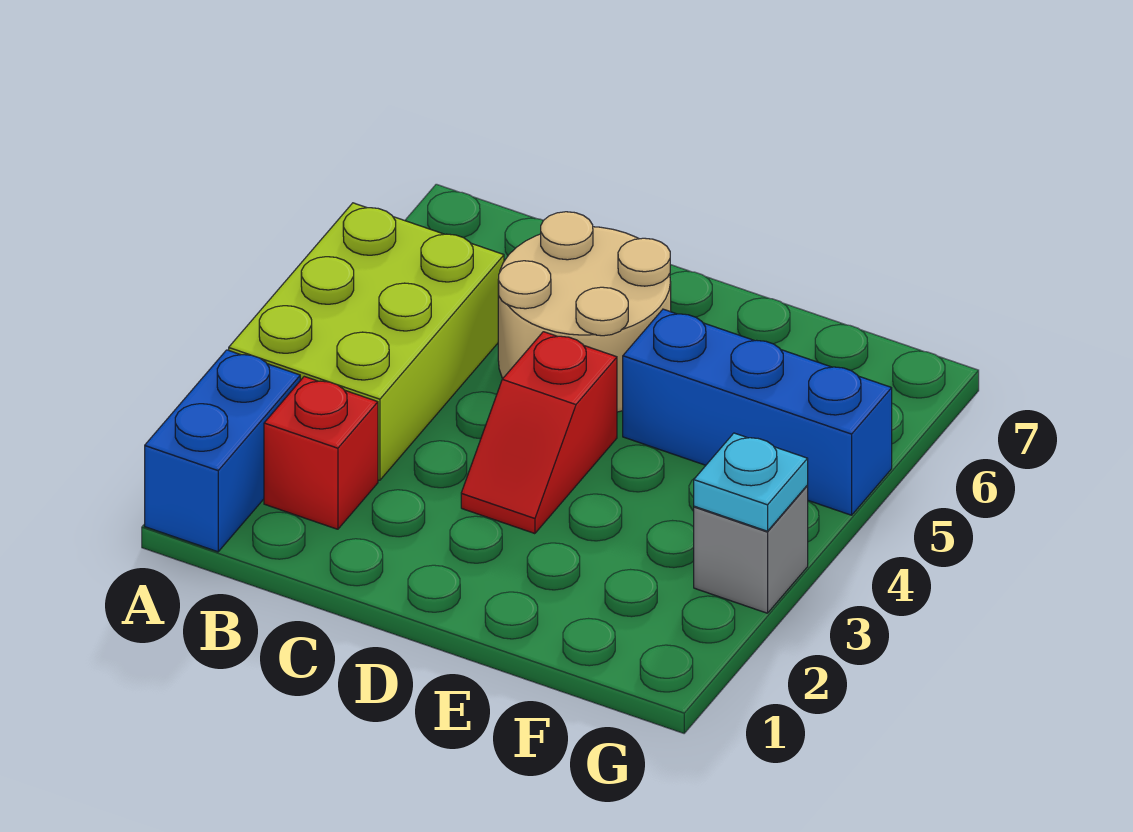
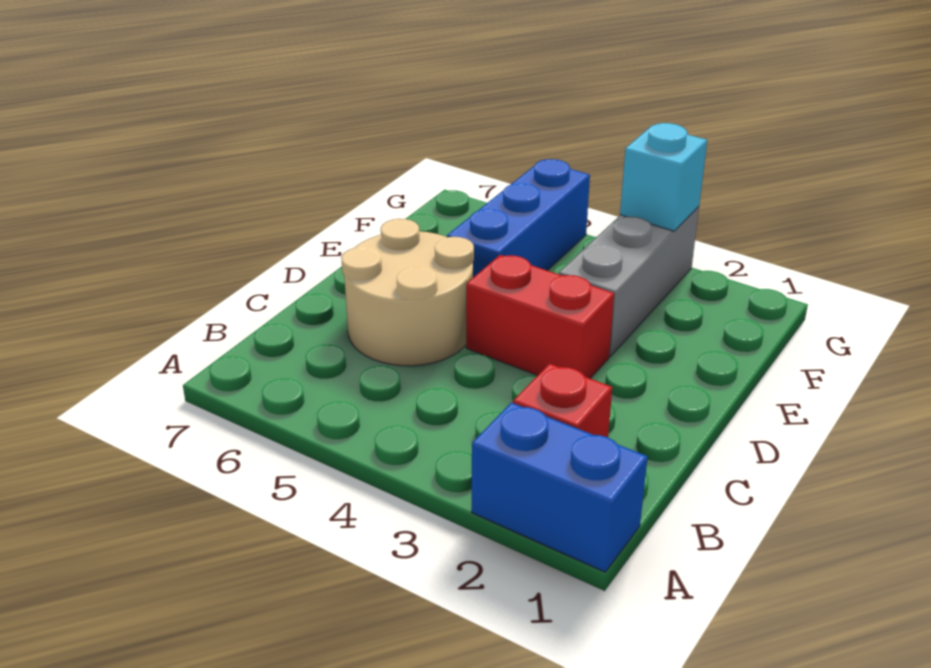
lime brick A3:B5 level 1 -> none
red slope D3:D4 level 1 top 4 -> red brick D3:D4 level 1
grey brick G3 level 1 -> grey brick E3:G3 level 1
cyan plate G3 level 2 -> cyan brick G3 level 2

